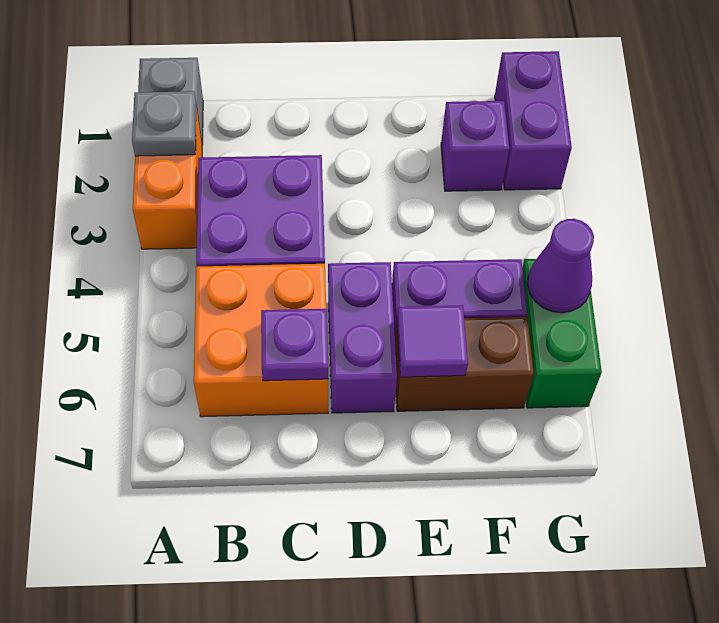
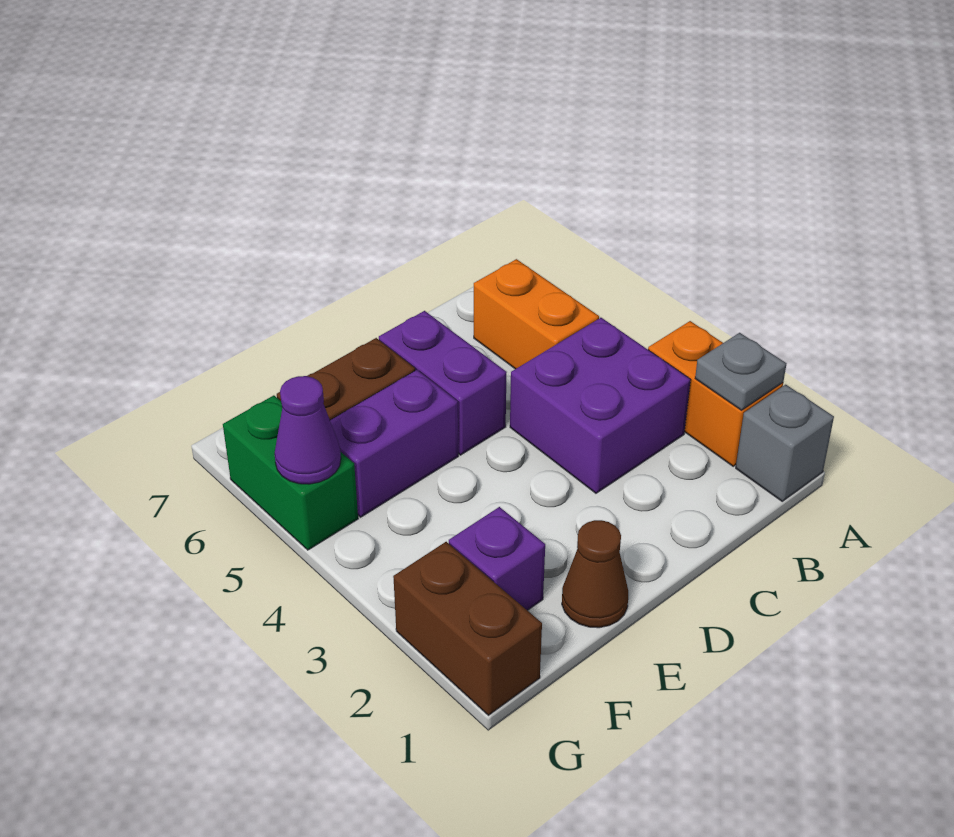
orange brick B5:C6 level 1 -> orange brick B5:B6 level 1
purple plate C6 level 2 -> none
none -> brown cone E1 level 1
purple tile E6 level 2 -> none
purple brick G1:G2 level 1 -> brown brick G1:G2 level 1

